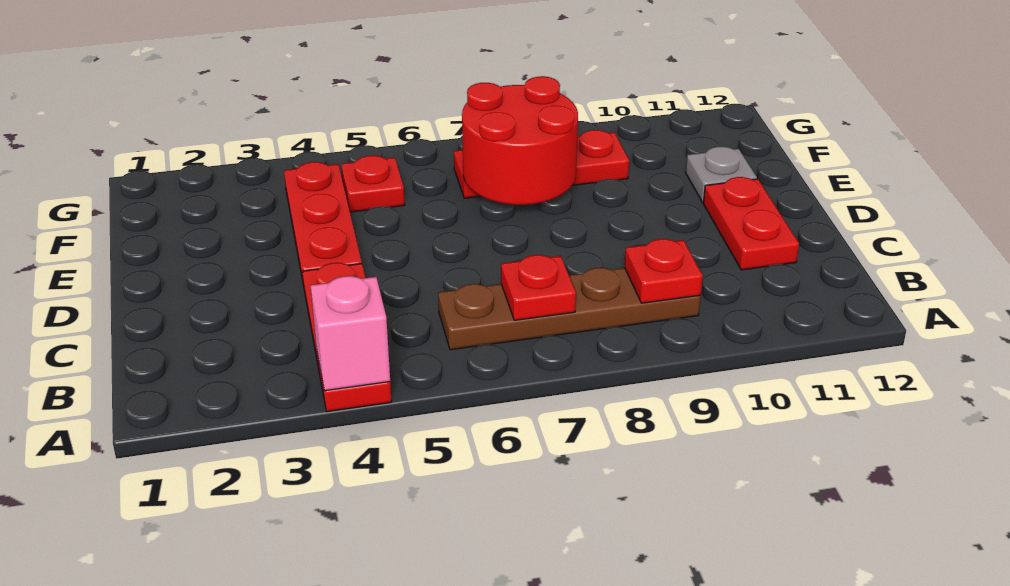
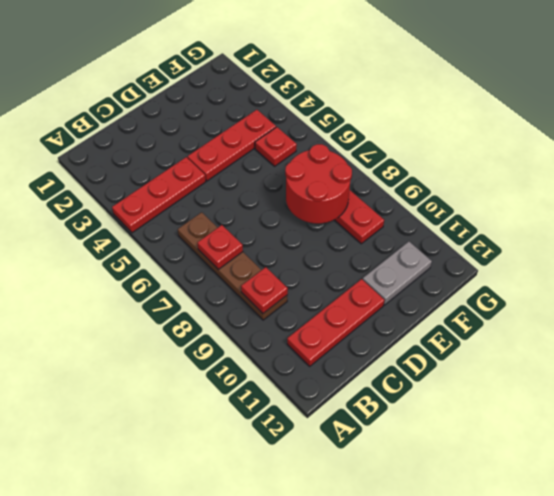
pink brick A4 level 2 -> none
red plate C11:D11 level 1 -> red plate B11:D11 level 1
grey plate E11 level 1 -> grey plate E11:F11 level 1

